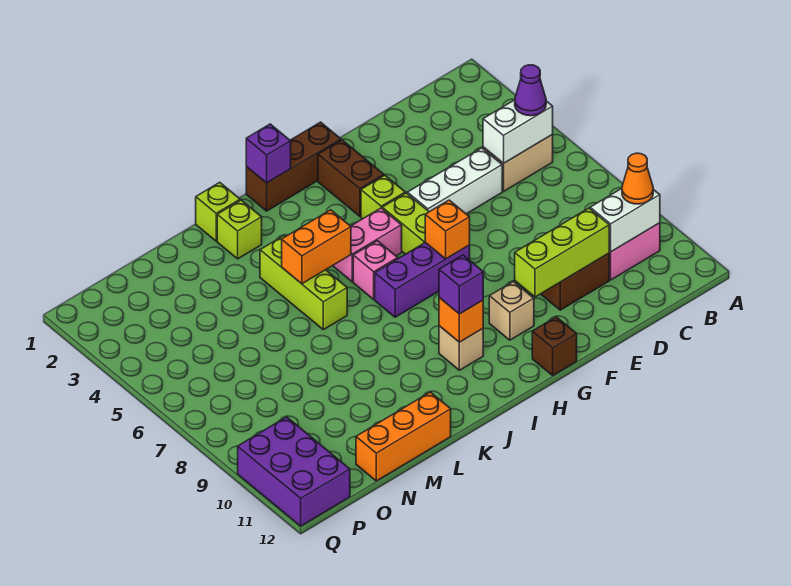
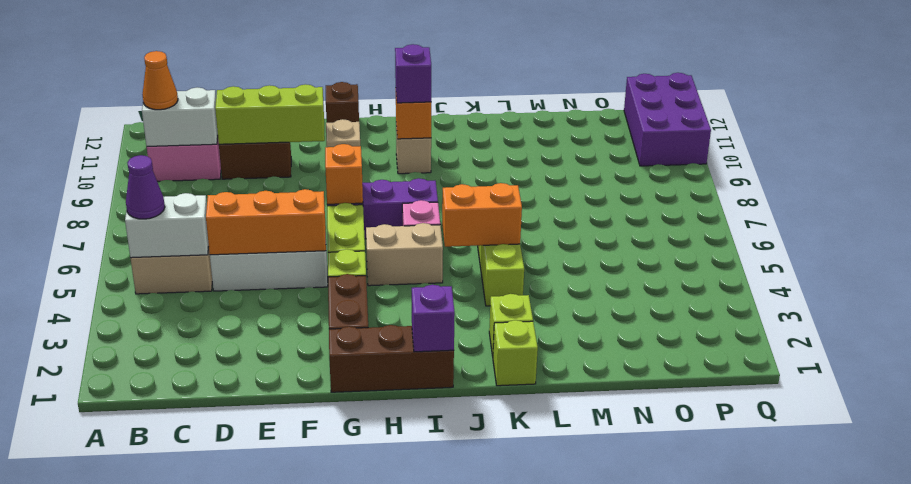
pink brick H5:I5 level 1 -> tan brick H5:I5 level 1
orange brick L12:N12 level 1 -> orange brick D5:F5 level 2

